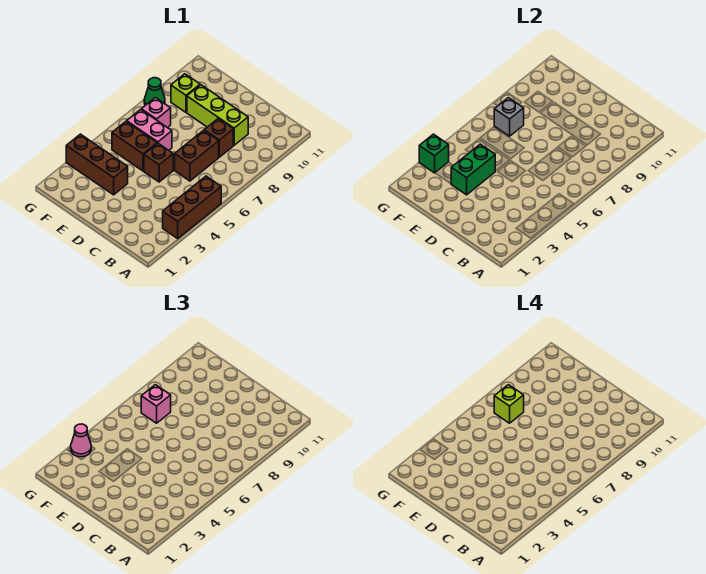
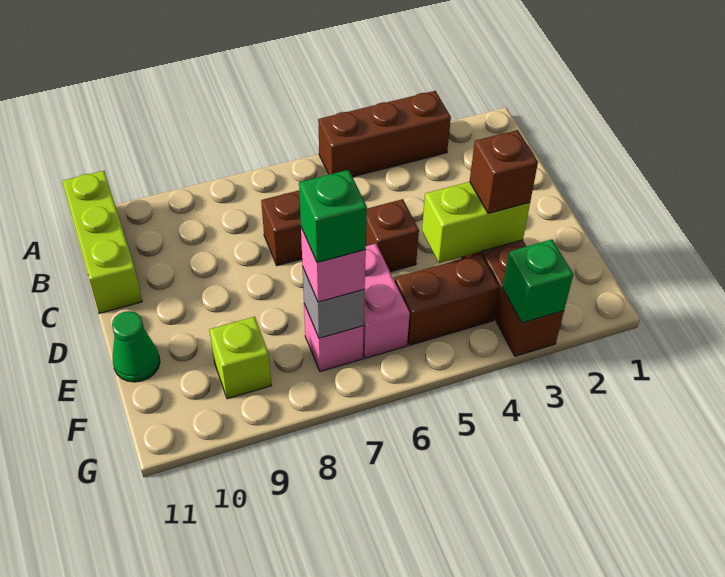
brown brick C8 level 1 -> brown brick E3 level 3
lime brick C9:E9 level 1 -> lime brick A11:C11 level 1
green brick E3:E4 level 2 -> lime brick E3:E4 level 2
brown brick E5:F5 level 1 -> brown brick F4:F5 level 1
lime brick F7 level 4 -> green brick F7 level 4
pink cone G3 level 3 -> none
green cone G8 level 1 -> green cone E11 level 1

